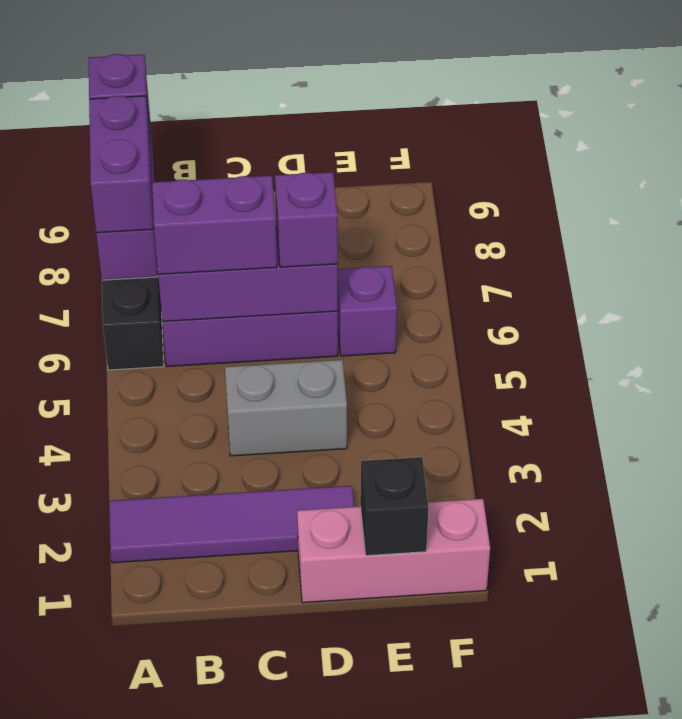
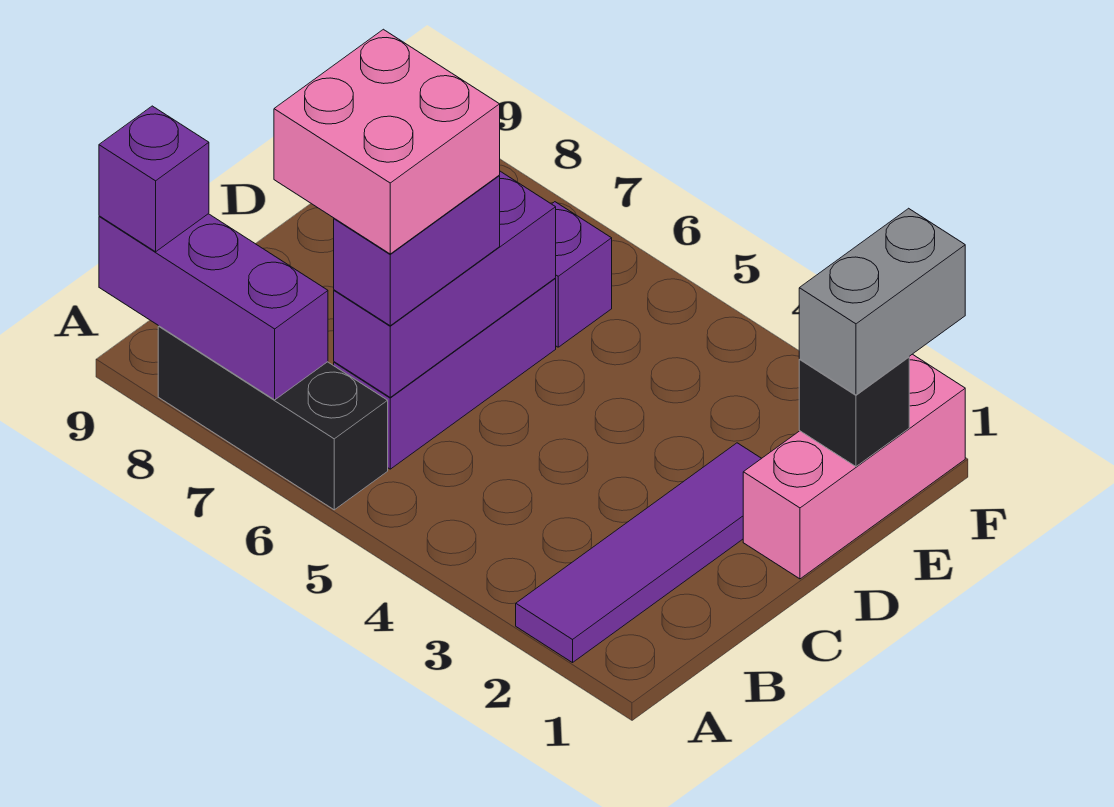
purple brick A7:A8 level 3 -> none
none -> pink brick B6:C7 level 4
grey brick C4:D4 level 1 -> grey brick E1:F1 level 3
purple brick D6 level 3 -> none

